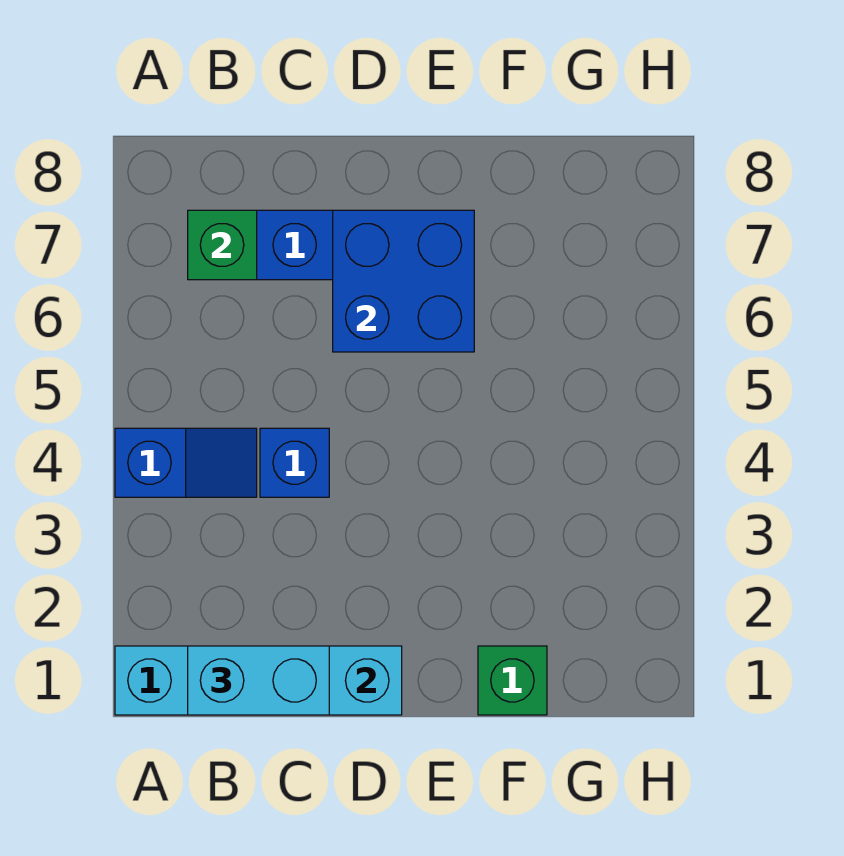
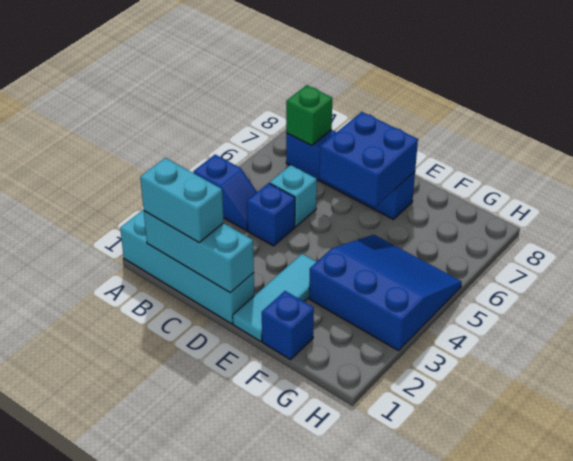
none -> cyan brick C5 level 1
none -> cyan tile E1:E3 level 1
green brick F1 level 1 -> blue brick F1 level 1
none -> blue slope F3:H5 level 1 top 3

